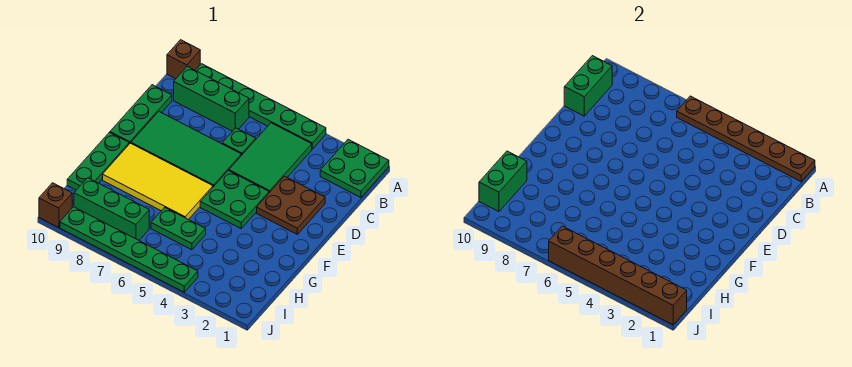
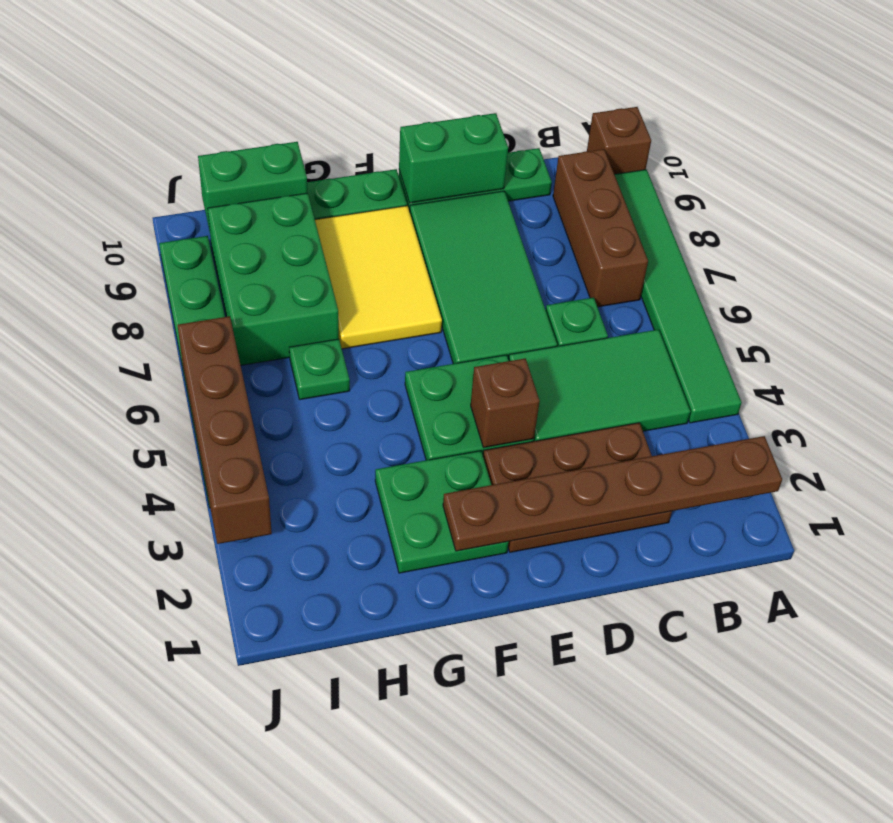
green plate A1:B2 level 1 -> green plate F2:G3 level 1
brown plate A1:A6 level 2 -> brown plate A2:F2 level 2
green plate A4:A9 level 1 -> green tile A4:A9 level 1
green brick B7:B9 level 1 -> brown brick B7:B9 level 1
green brick B10:C10 level 2 -> green brick D10:E10 level 2
brown plate D2:E3 level 1 -> brown plate C2:E3 level 1
yellow tile F6:G9 level 1 -> yellow tile F7:G9 level 1
green plate H5:H6 level 1 -> green plate H6 level 1
green brick I7:I9 level 1 -> green brick H7:I9 level 1
brown brick J1:J6 level 2 -> brown brick J3:J6 level 2
brown brick J10 level 1 -> brown brick E4 level 2

